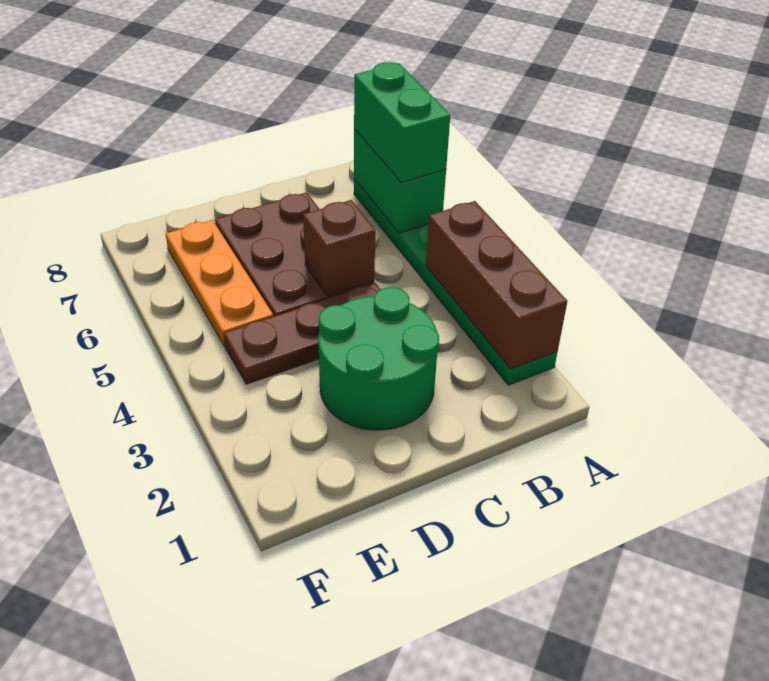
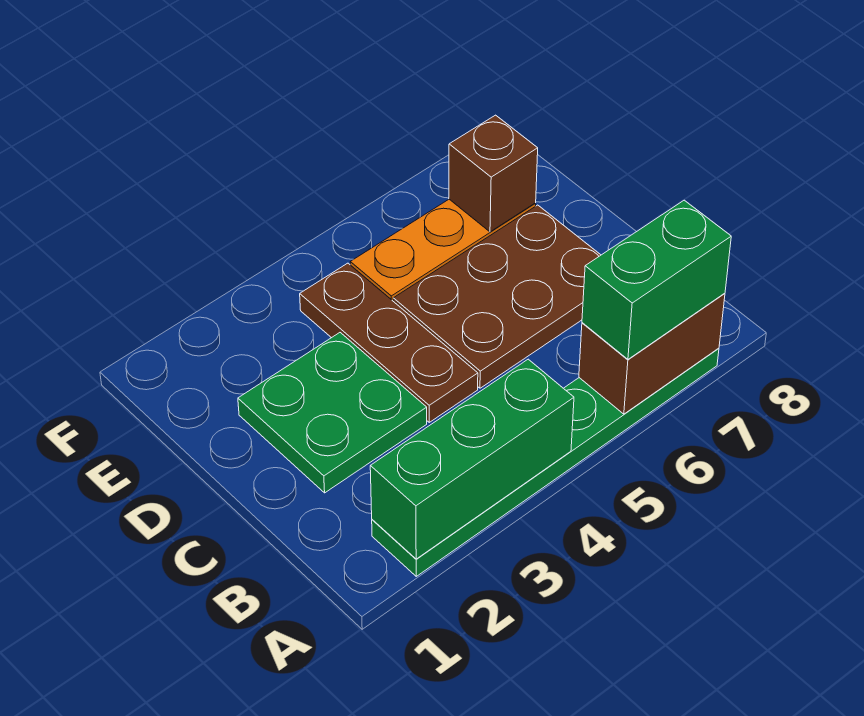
brown brick A2:A4 level 2 -> green brick A2:A4 level 2
green brick A6:A7 level 2 -> brown brick A6:A7 level 2
green round brick C2:D3 level 1 -> green plate C2:D3 level 1
brown brick C5 level 2 -> brown brick E7 level 2

